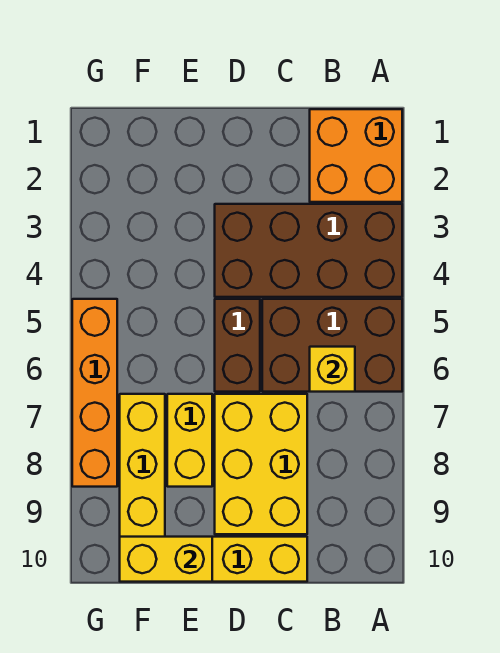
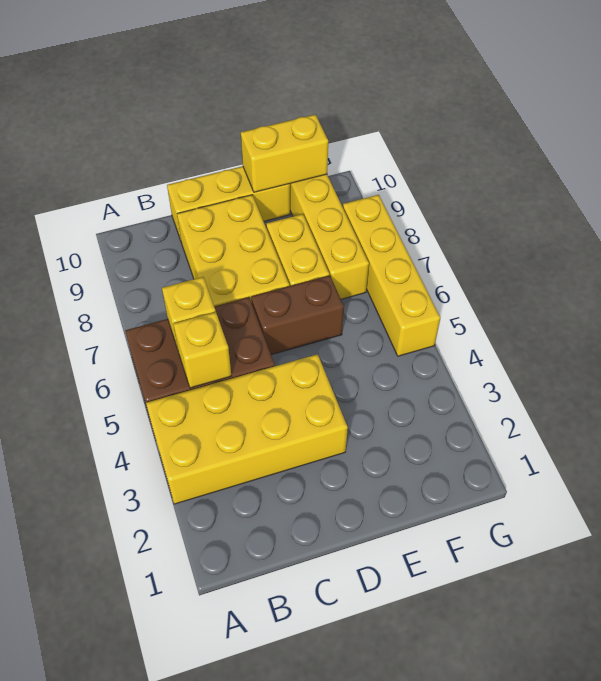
orange brick A1:B2 level 1 -> none
brown brick A3:D4 level 1 -> yellow brick A3:D4 level 1
none -> yellow brick B5 level 2
brown brick D5:D6 level 1 -> brown brick D6:E6 level 1
orange brick G5:G8 level 1 -> yellow brick G5:G8 level 1

